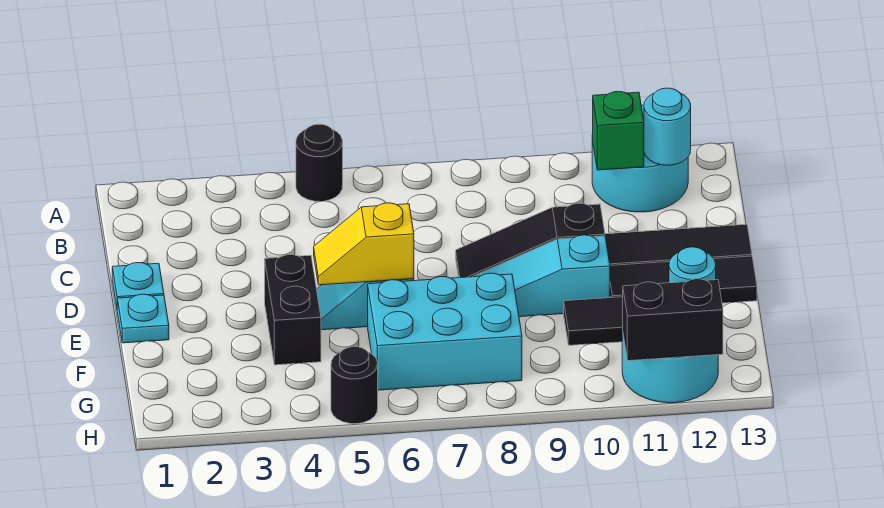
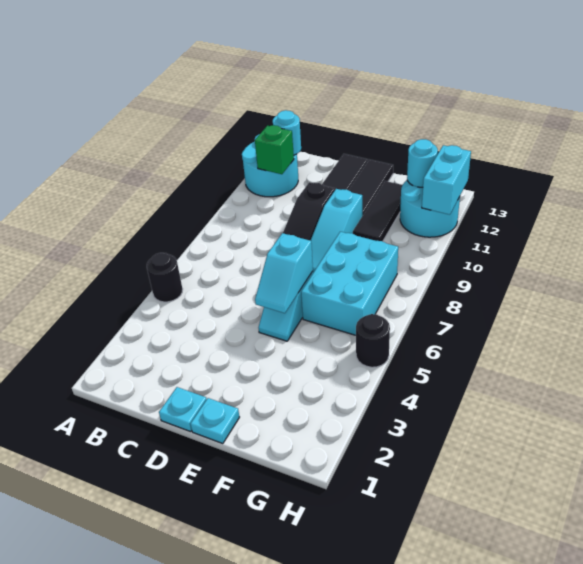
black brick E4:F4 level 1 -> none
yellow slope E5:E6 level 2 top 6 -> cyan slope E5:E6 level 2 top 6
black brick H11:H12 level 2 -> cyan brick H11:H12 level 2

